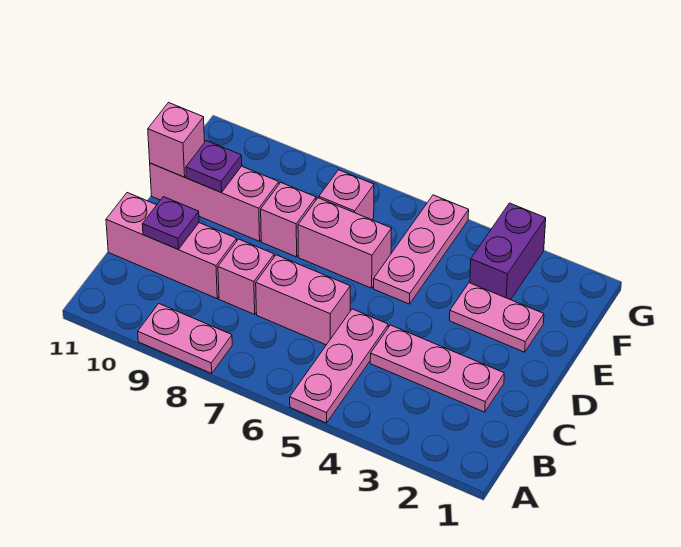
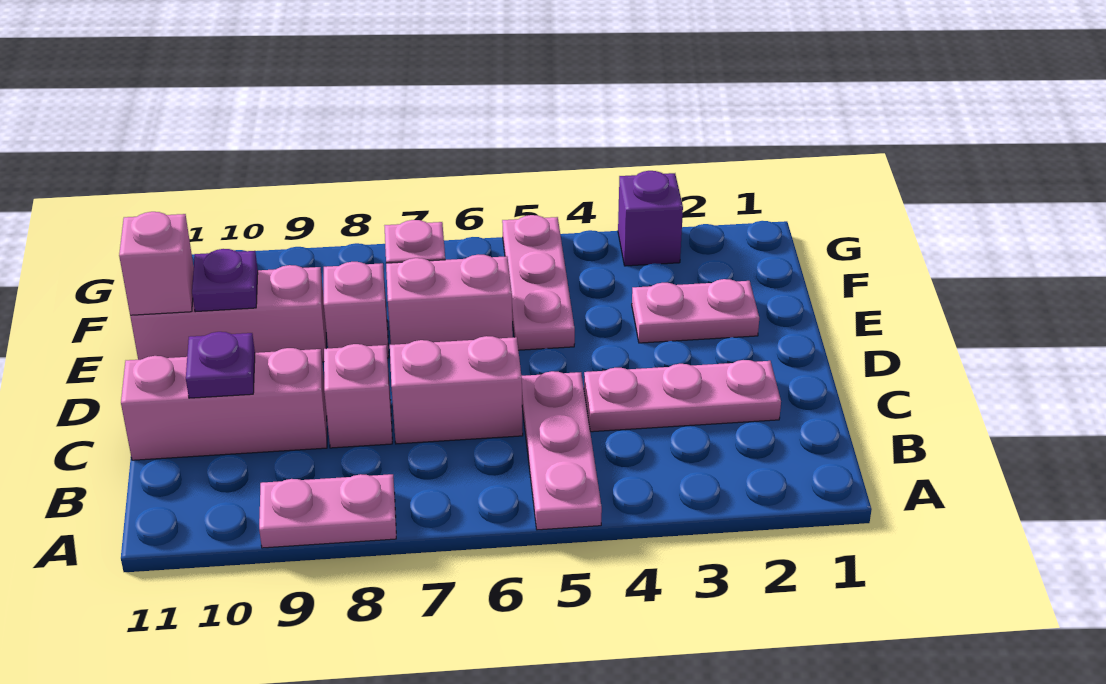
purple brick F3:G3 level 1 -> purple brick G3 level 1

